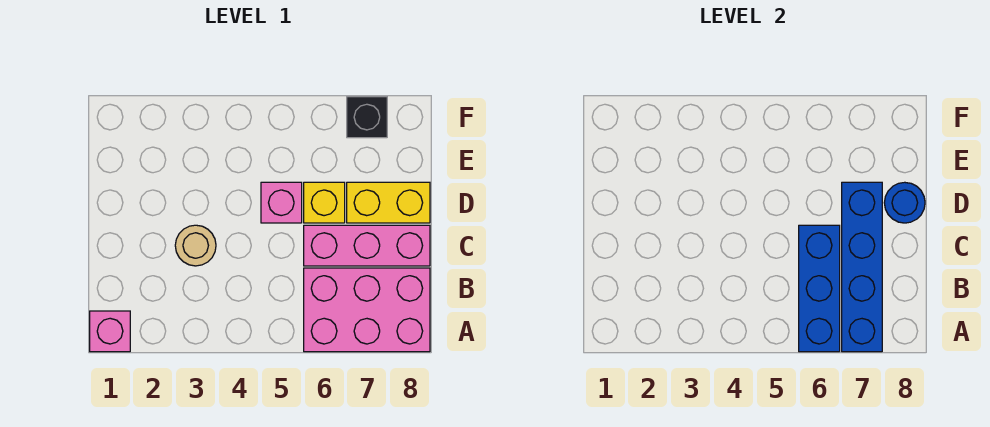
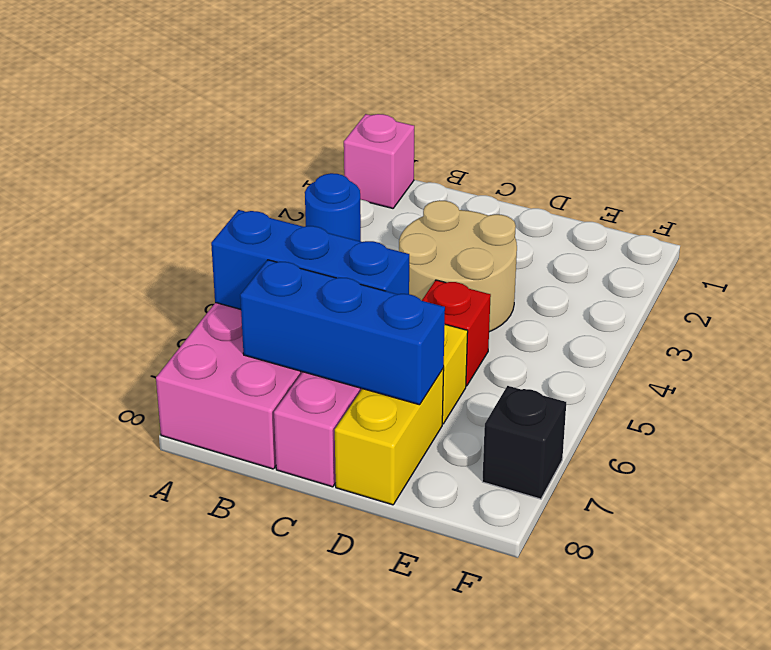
blue brick A7:D7 level 2 -> blue brick B7:D7 level 2
tan round brick C3 level 1 -> tan round brick C3:D4 level 1
pink brick D5 level 1 -> red brick D5 level 1
blue round brick D8 level 2 -> blue round brick A3 level 1

